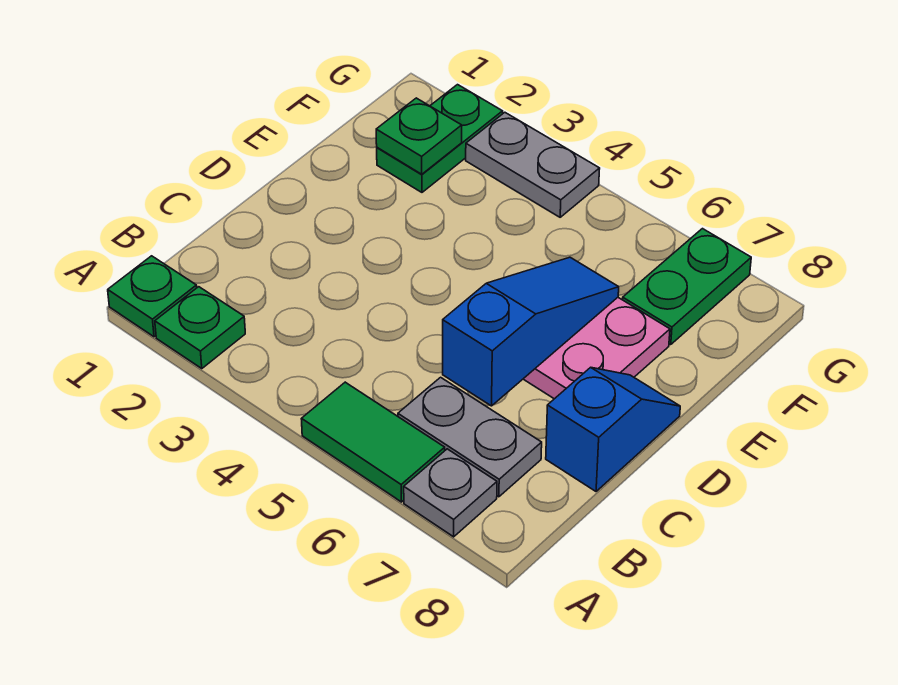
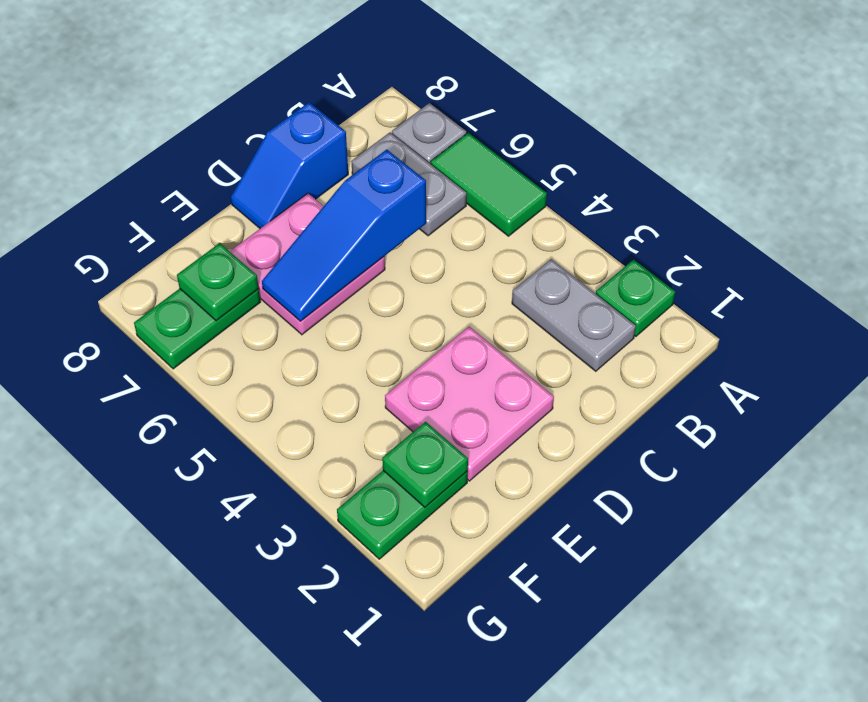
green plate A1 level 1 -> green plate F7 level 2
none -> pink plate D2:E3 level 1
grey plate G3:G4 level 1 -> grey plate B2:B3 level 1

